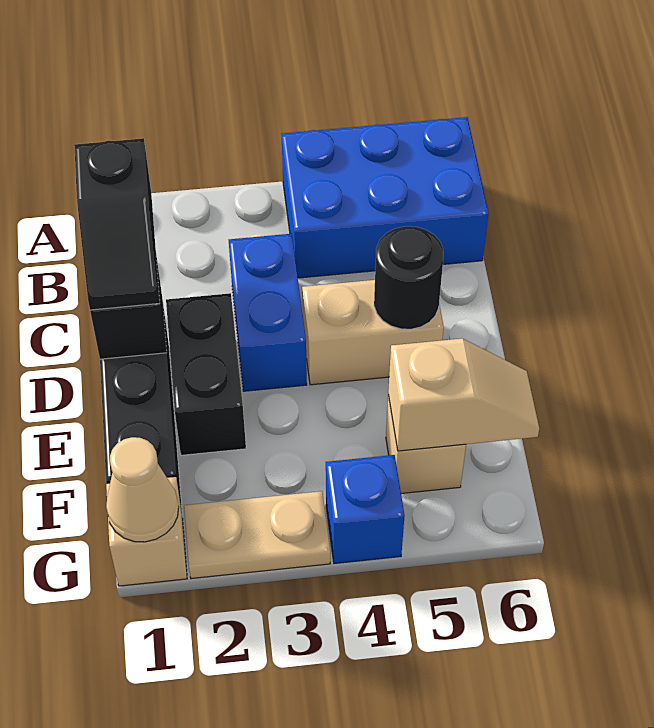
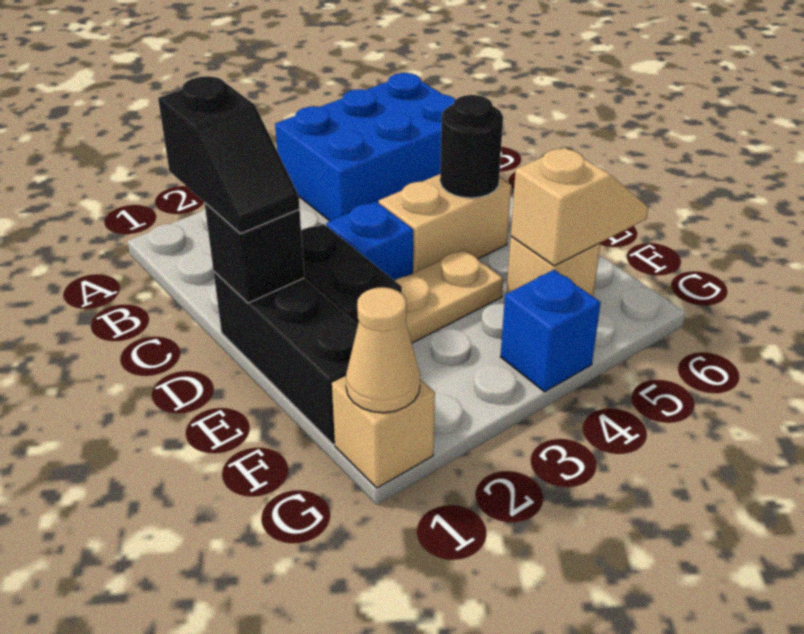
blue brick C3:D3 level 1 -> blue brick D3 level 1
tan plate G2:G3 level 1 -> tan plate E3:E4 level 1

